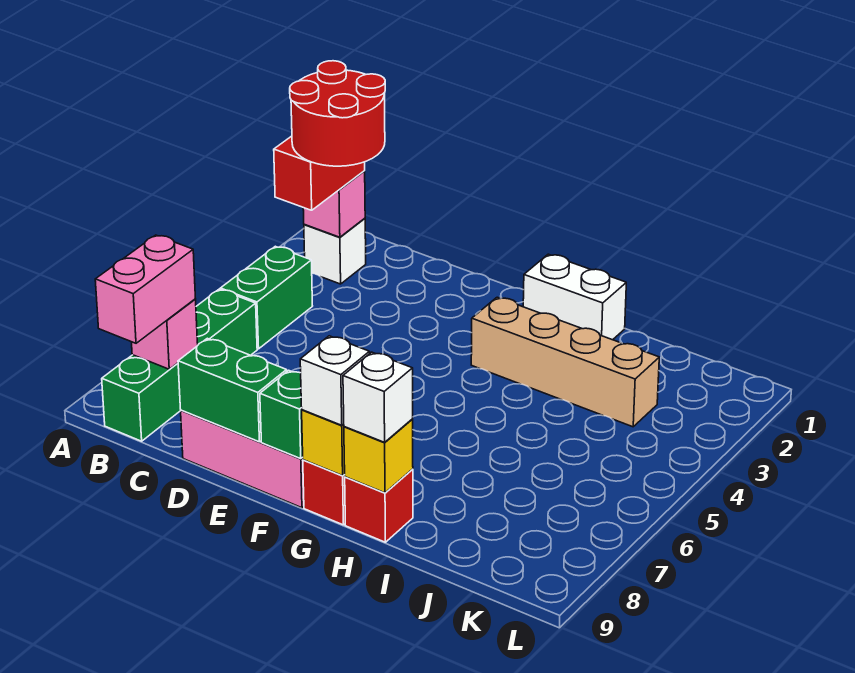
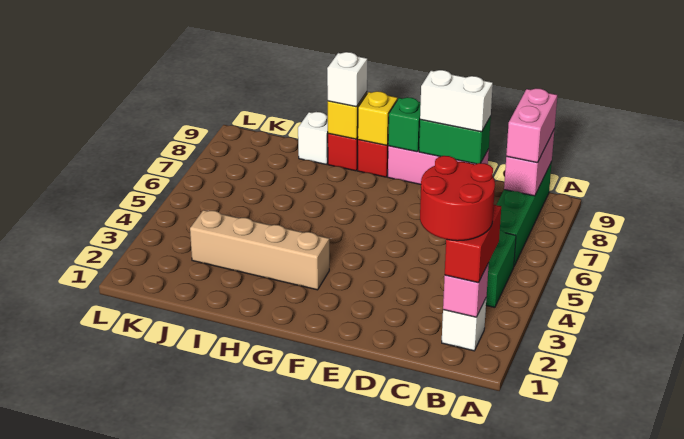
pink brick B8 level 2 -> pink brick B8:B9 level 2
white brick G1:H1 level 1 -> white brick D9:E9 level 3
white brick G9 level 3 -> white brick I9 level 1

